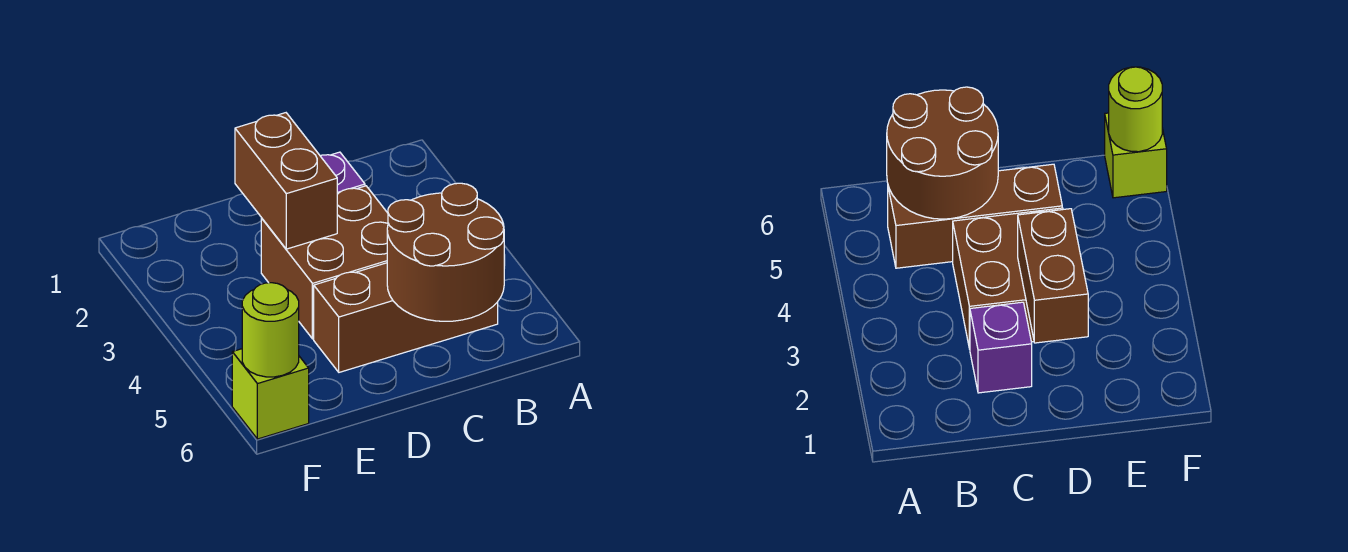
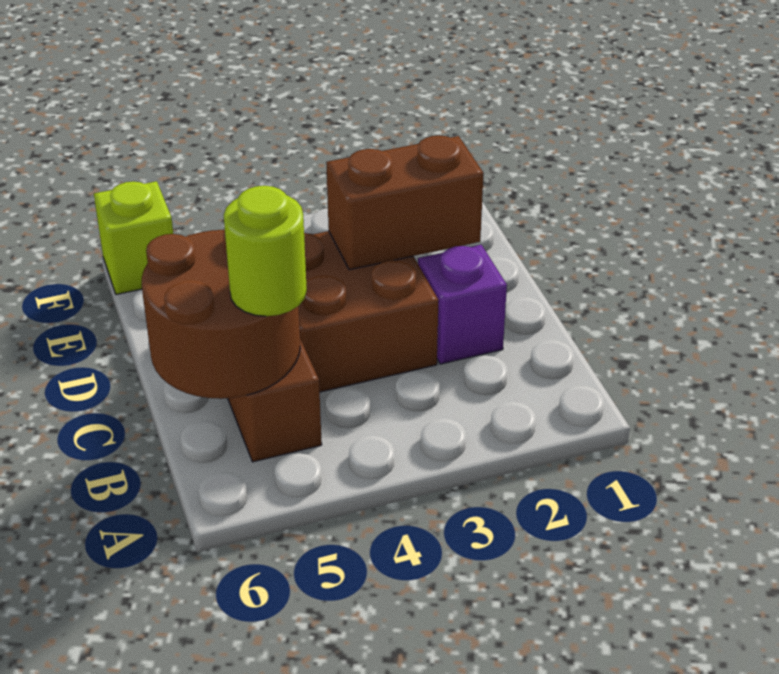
lime round brick F6 level 2 -> lime round brick B5 level 3

